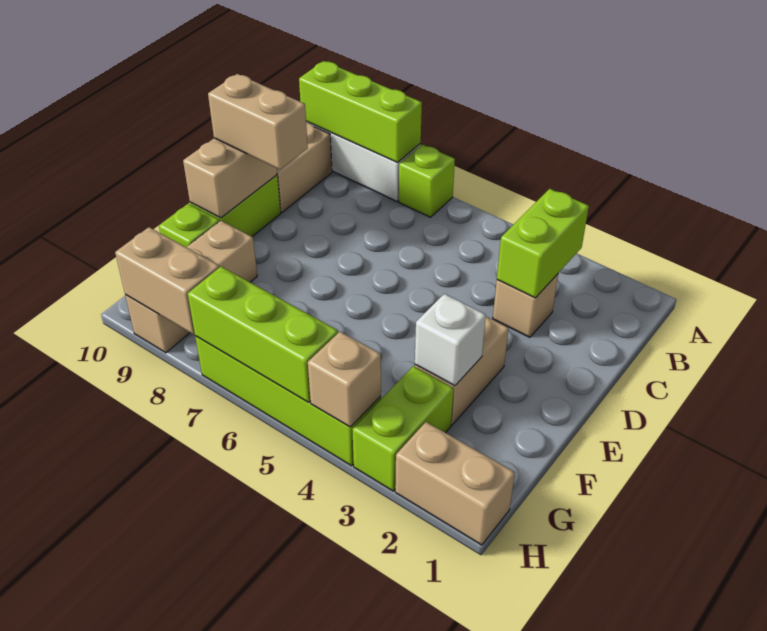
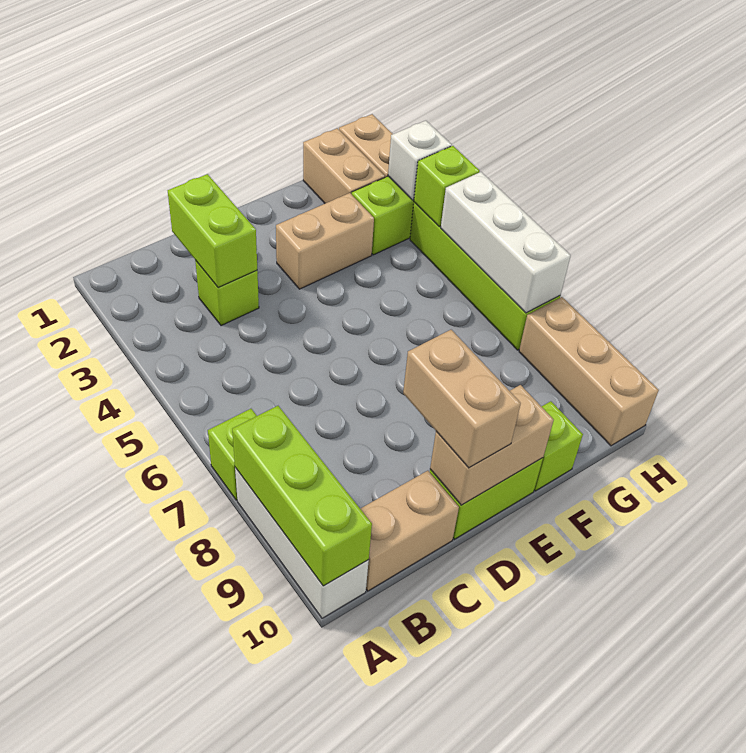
lime brick B3:C3 level 2 -> lime brick C2:C3 level 2
tan brick C3 level 1 -> lime brick C3 level 1
white brick F3 level 2 -> white brick H3 level 2
tan brick F9:H9 level 1 -> tan brick H8:H10 level 1
tan brick H4 level 2 -> lime brick H4 level 2
lime brick H5:H7 level 2 -> white brick H5:H7 level 2
tan brick H8:H9 level 2 -> tan brick G1:G2 level 1

